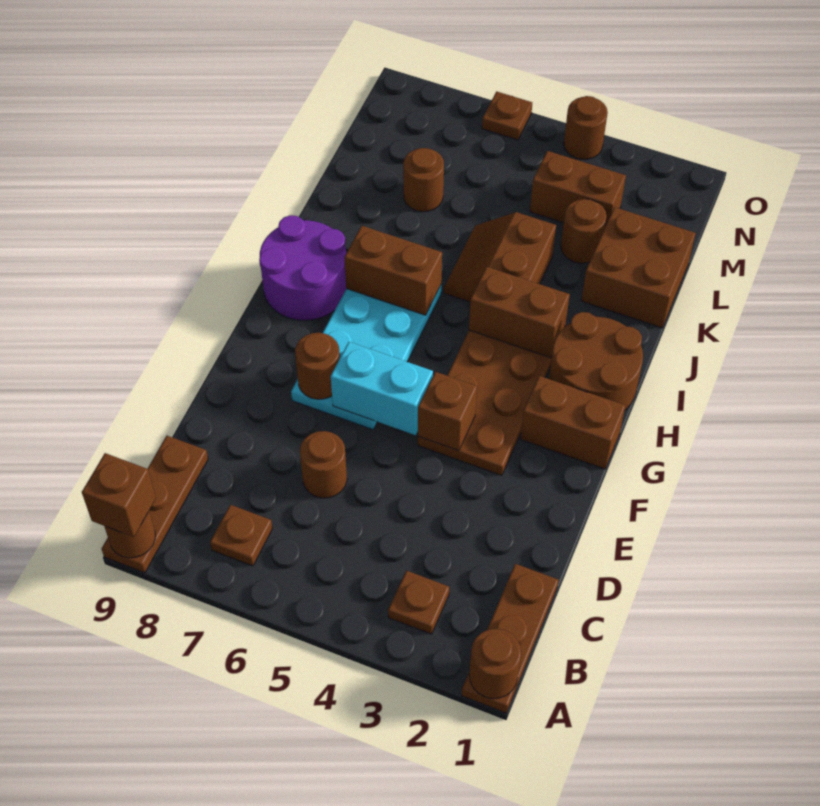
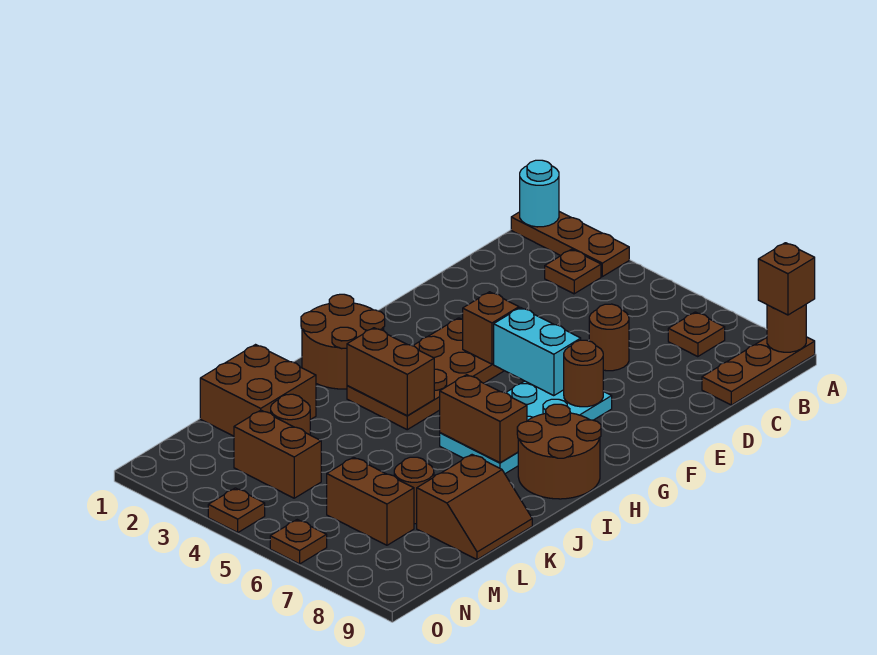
brown plate A1:C1 level 1 -> brown plate A1:A3 level 1
brown round brick A1 level 2 -> cyan round brick A1 level 2
brown brick G1:G2 level 1 -> brown brick M6:M7 level 1
purple round brick H8:I9 level 1 -> brown round brick H8:I9 level 1
brown slope J4:K5 level 1 top 4 -> brown slope K8:L9 level 1 top 8
brown round brick O4 level 1 -> brown plate O4 level 1

